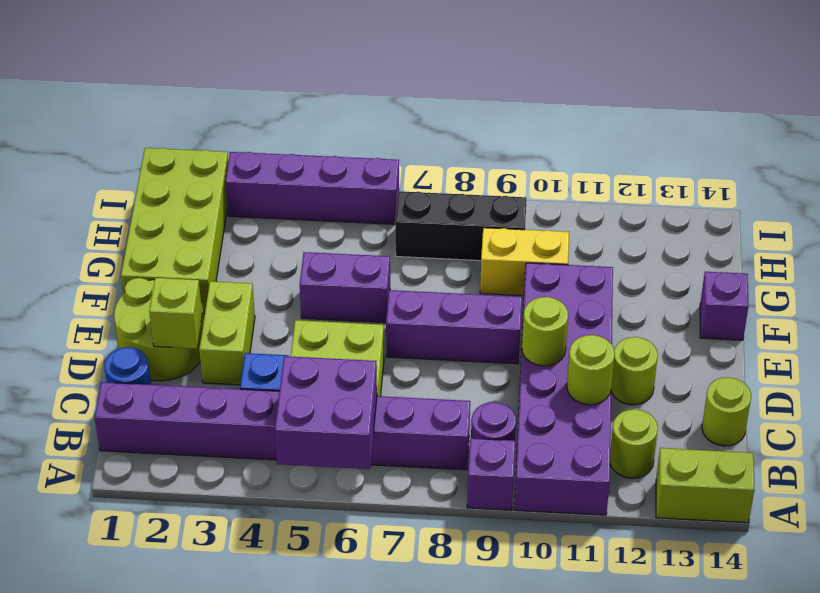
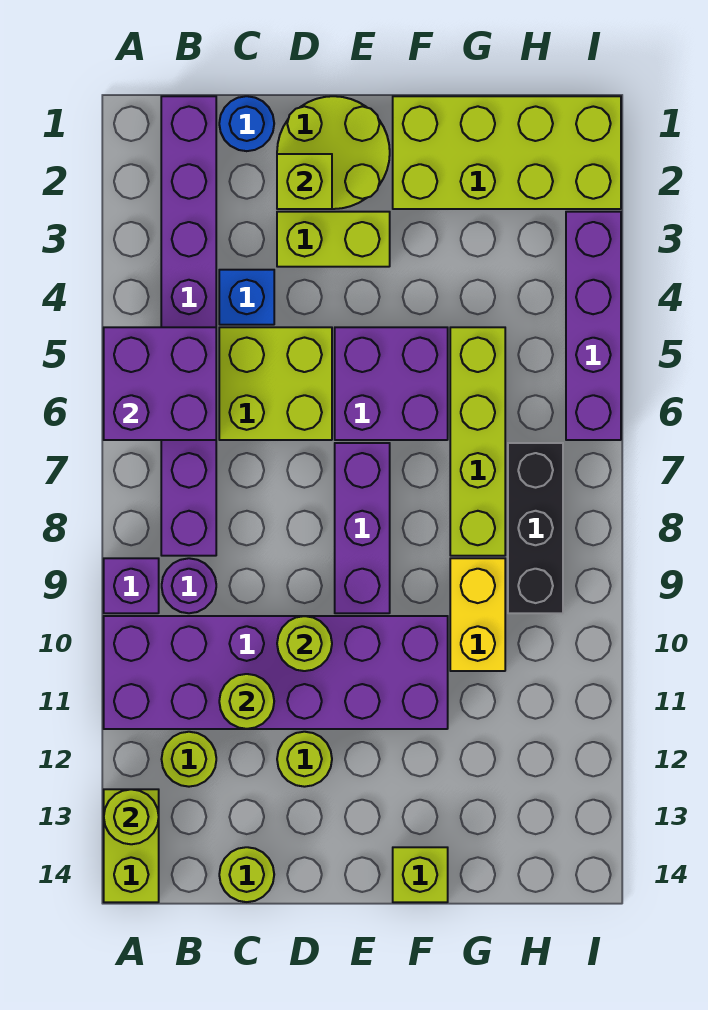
none -> lime round brick A13 level 2
purple brick F5:F6 level 1 -> purple brick E5:F6 level 1
purple brick F14 level 1 -> lime brick F14 level 1
none -> lime brick G5:G8 level 1

